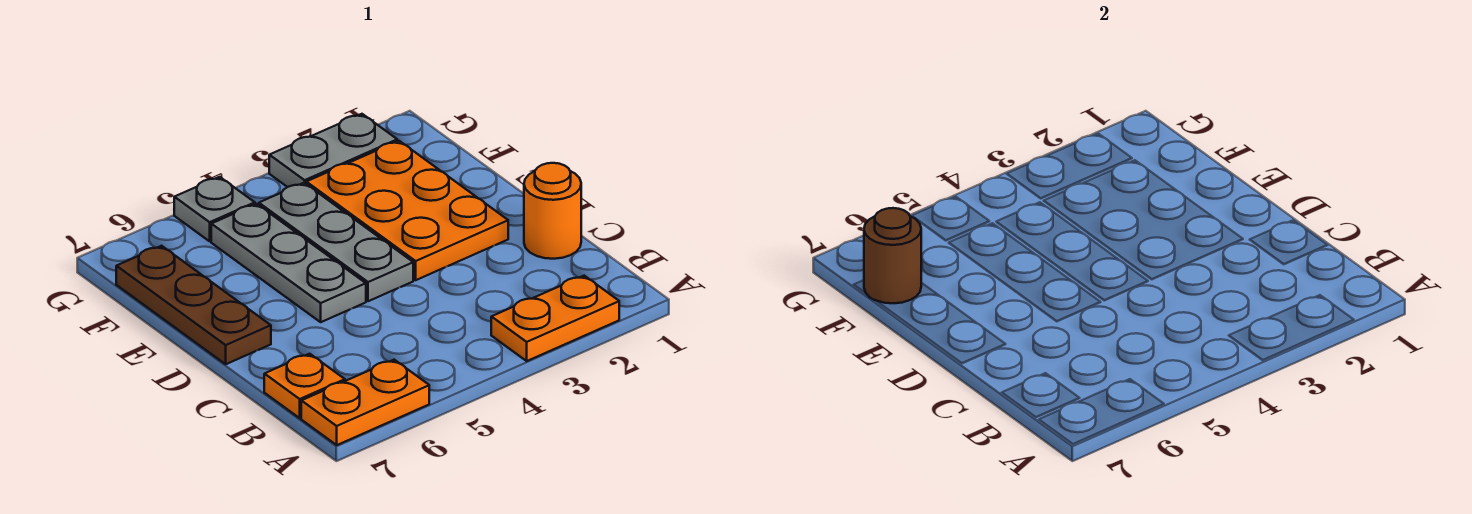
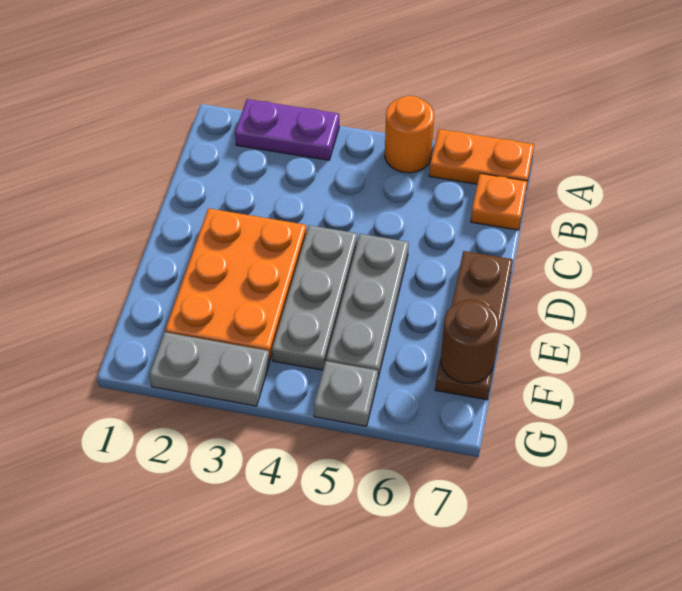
orange plate A2:A3 level 1 -> purple plate A2:A3 level 1
orange round brick C1 level 1 -> orange round brick A5 level 1

